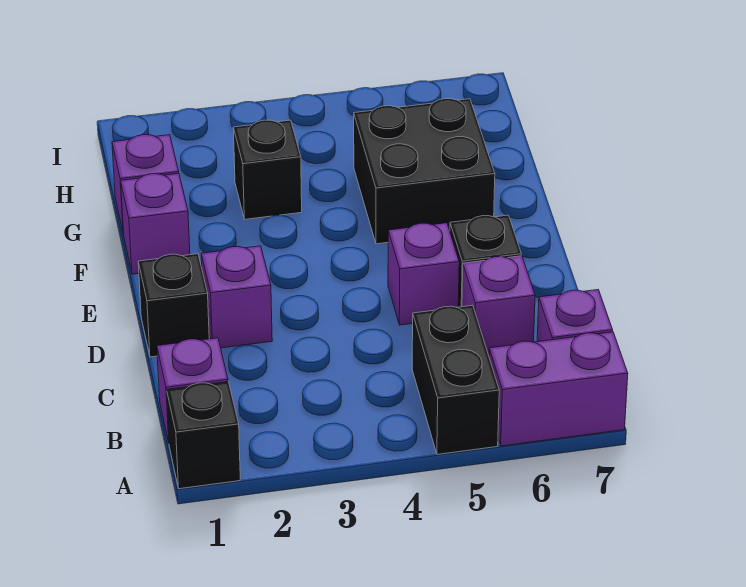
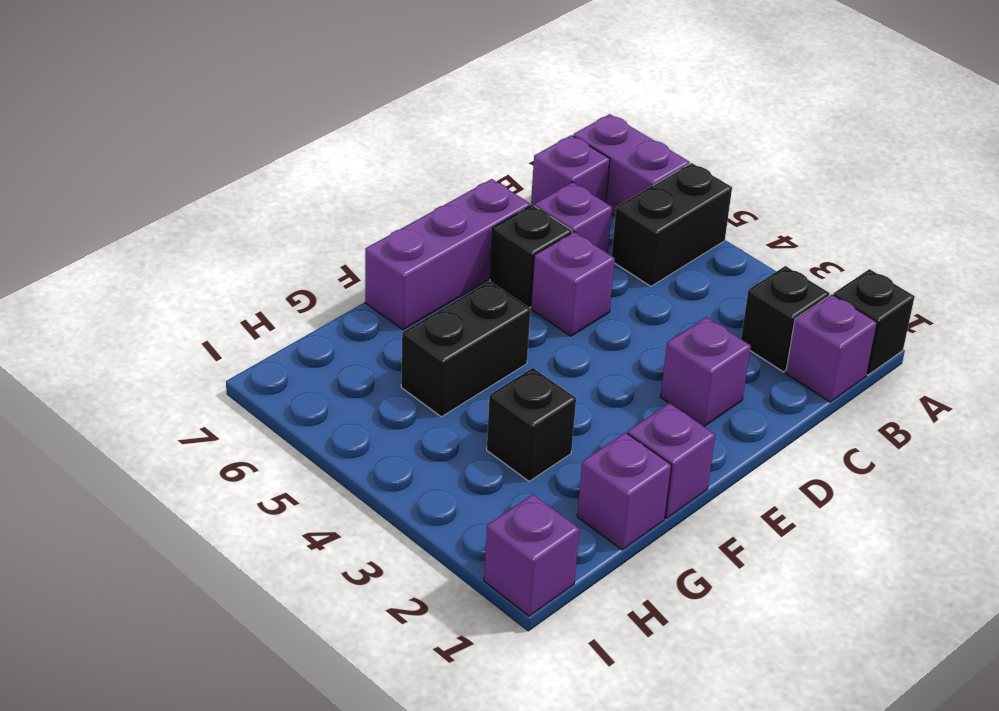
black brick D1 level 1 -> black brick B2 level 1
none -> purple brick D7:F7 level 1
black brick F5:G6 level 1 -> black brick F5:G5 level 1
none -> purple brick I1 level 1

